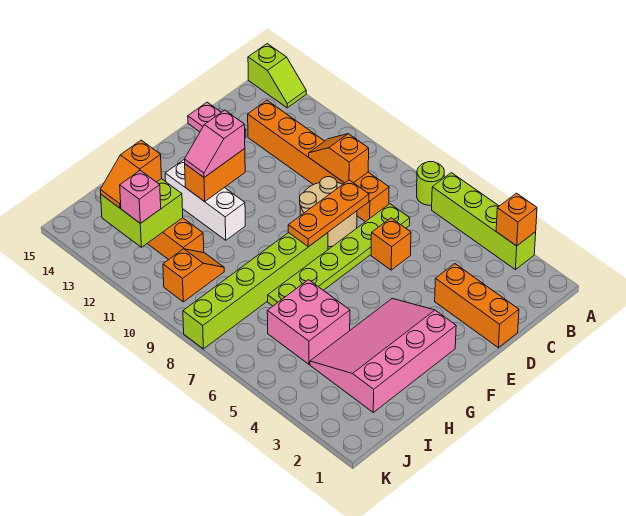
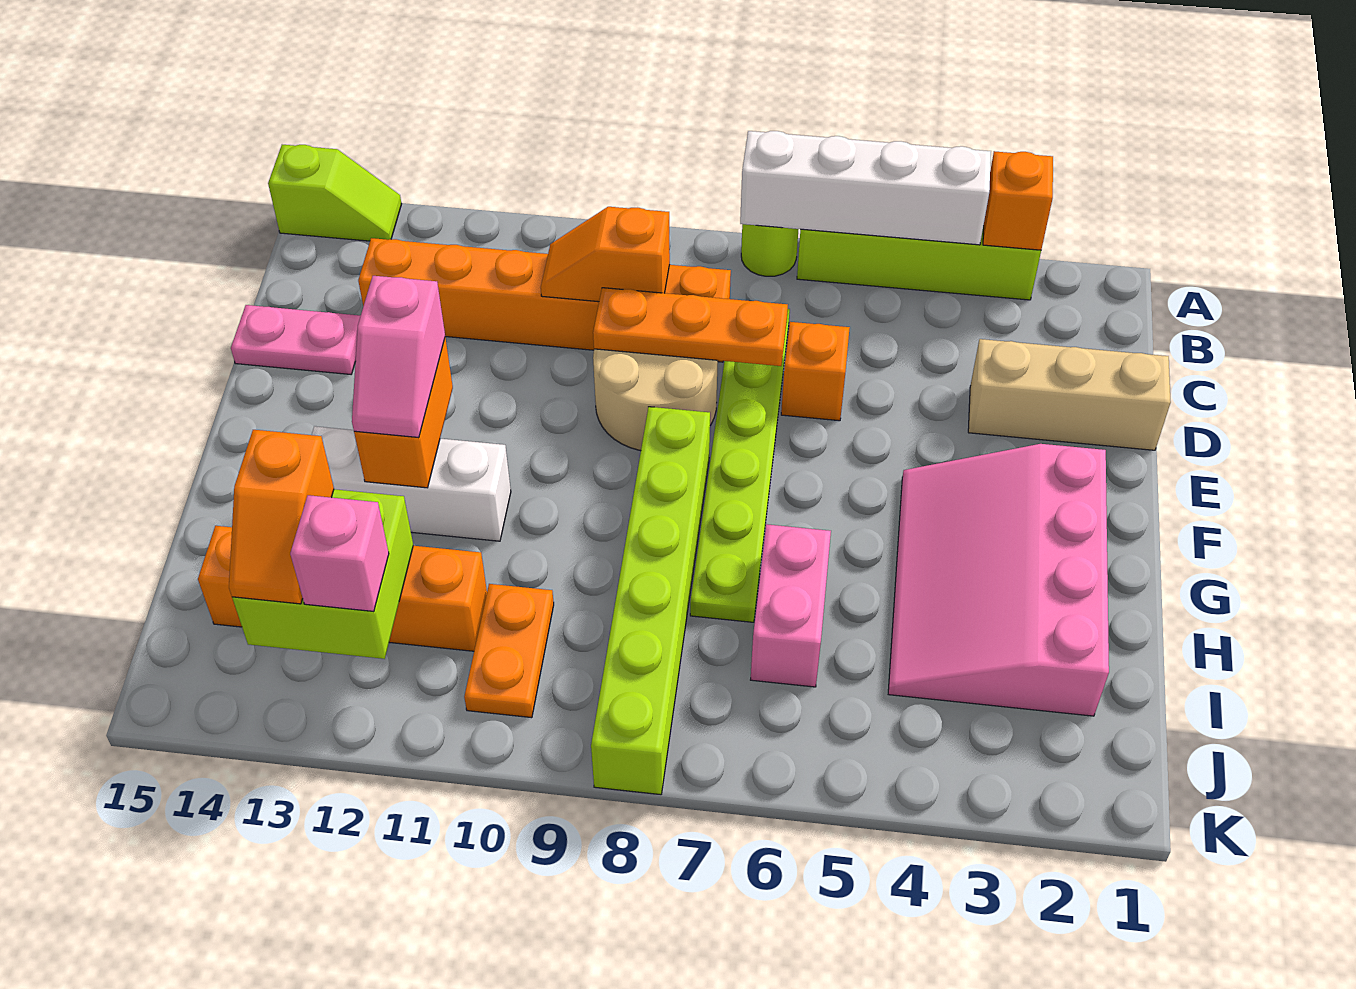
none -> white brick A4:A7 level 2
orange brick D1:D3 level 1 -> tan brick D1:D3 level 1
orange plate D8:F8 level 2 -> orange plate D7:D9 level 2
pink brick H5:I6 level 1 -> pink brick H6:I6 level 1
orange slope I10:J10 level 1 top J -> orange plate I10:J10 level 1

